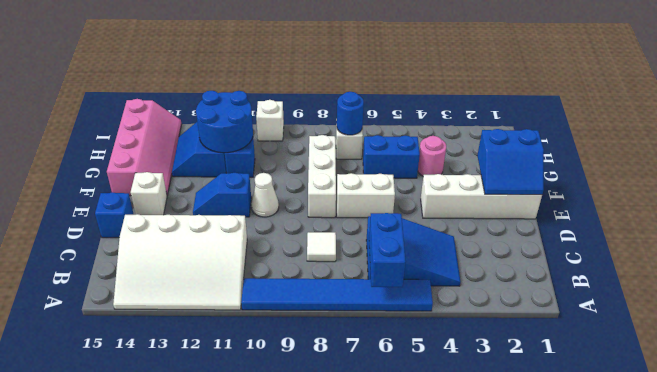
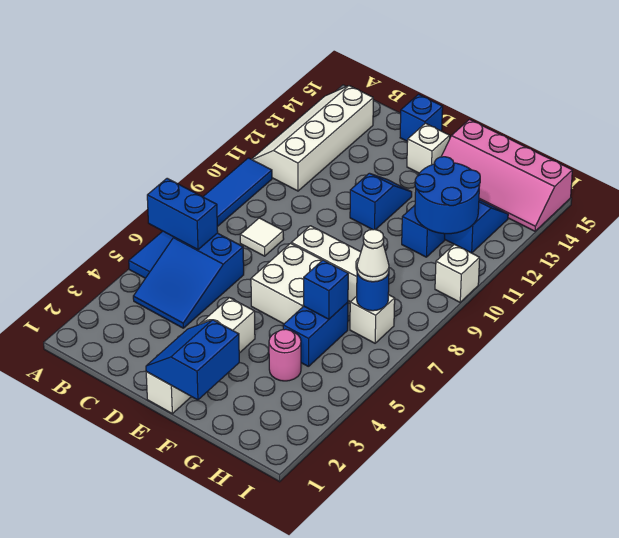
white slope A11:C14 level 1 top C -> white slope A11:B14 level 1 top B
white brick E6:E7 level 1 -> white brick E6:F7 level 1
white cone E10 level 1 -> white cone H7 level 3
none -> blue brick G6 level 2

